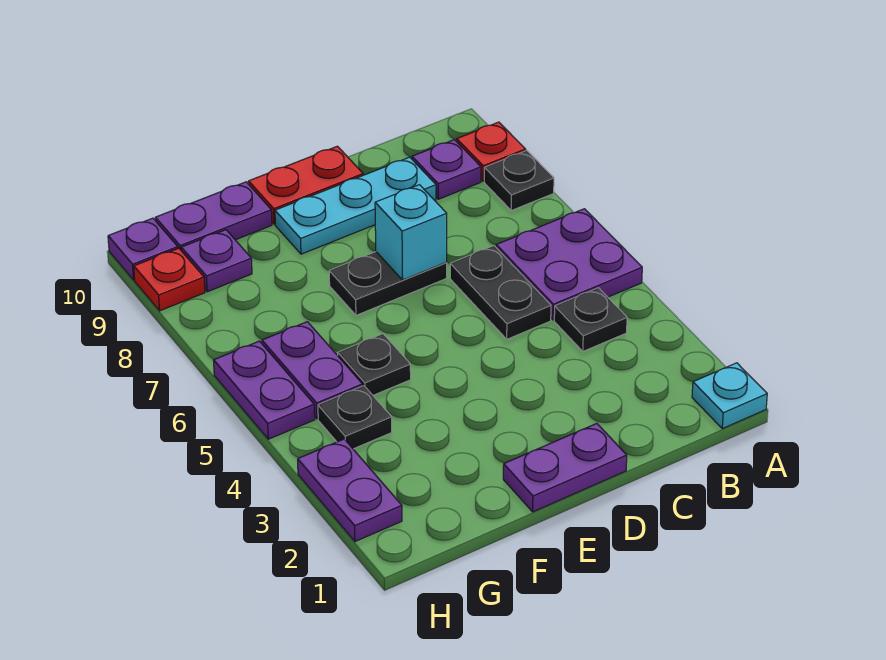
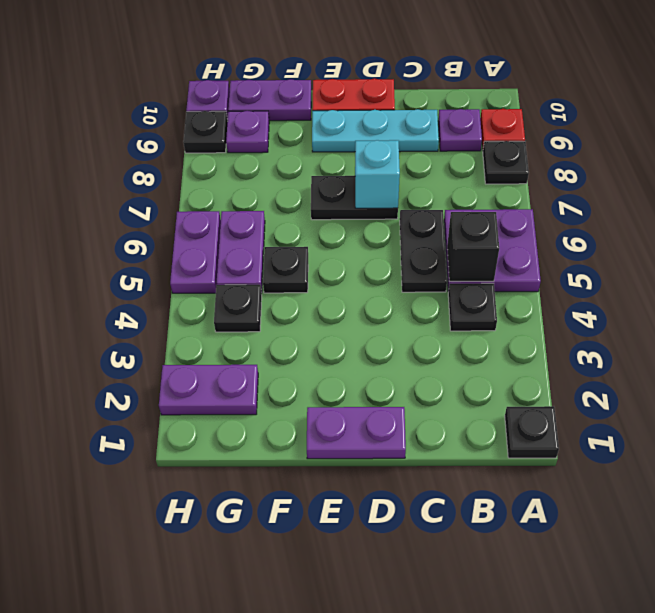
cyan plate A1 level 1 -> black plate A1 level 1
none -> black brick B5 level 2
purple plate H2:H3 level 1 -> purple plate G2:H2 level 1
red plate H9 level 1 -> black plate H9 level 1

